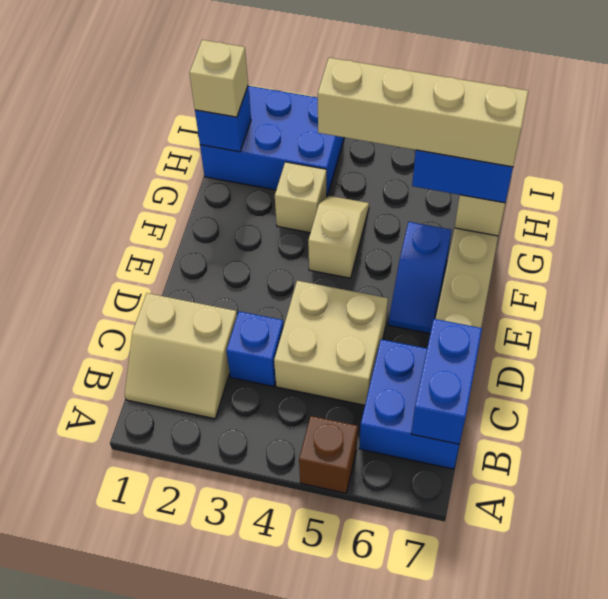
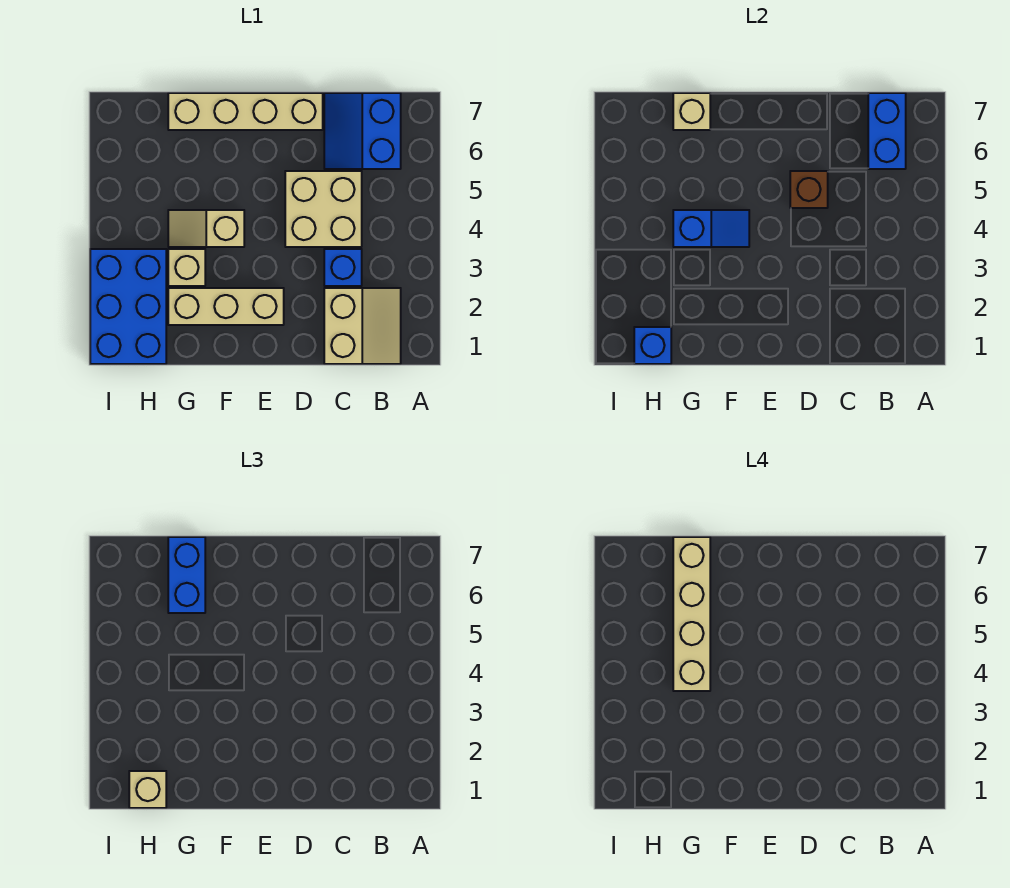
brown brick A5 level 1 -> brown brick D5 level 2
blue brick B6:C7 level 1 -> blue slope B6:C7 level 1 top B
blue brick B7:C7 level 2 -> blue brick B6:B7 level 2
none -> tan brick E2:G2 level 1
blue slope E6:F6 level 1 top F -> blue slope F4:G4 level 2 top G

